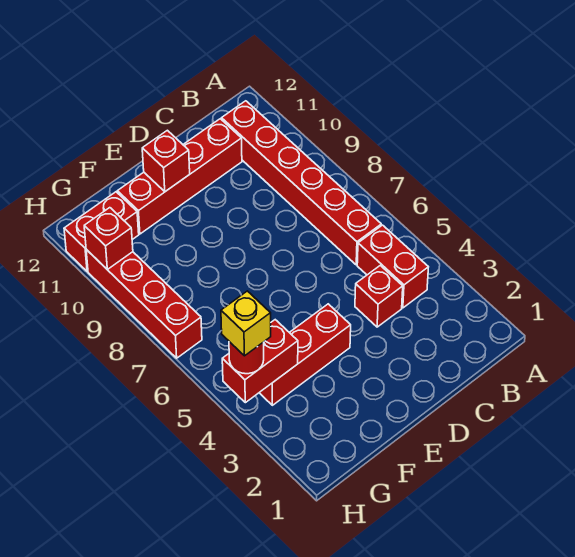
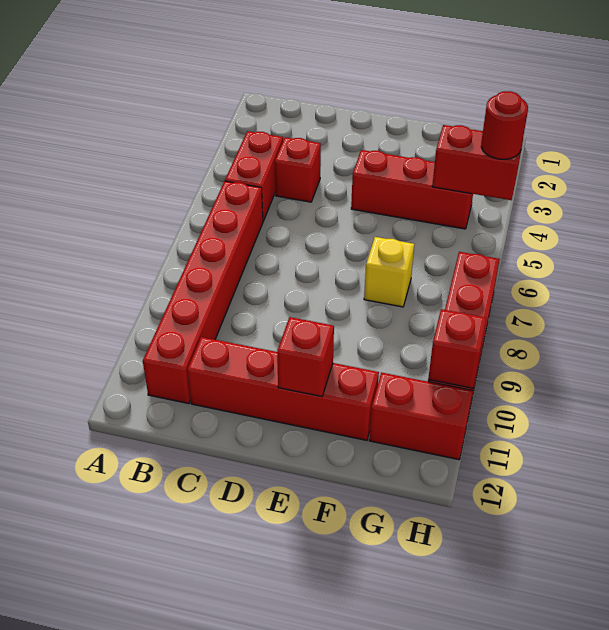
yellow brick H4 level 4 -> yellow brick F7 level 1

